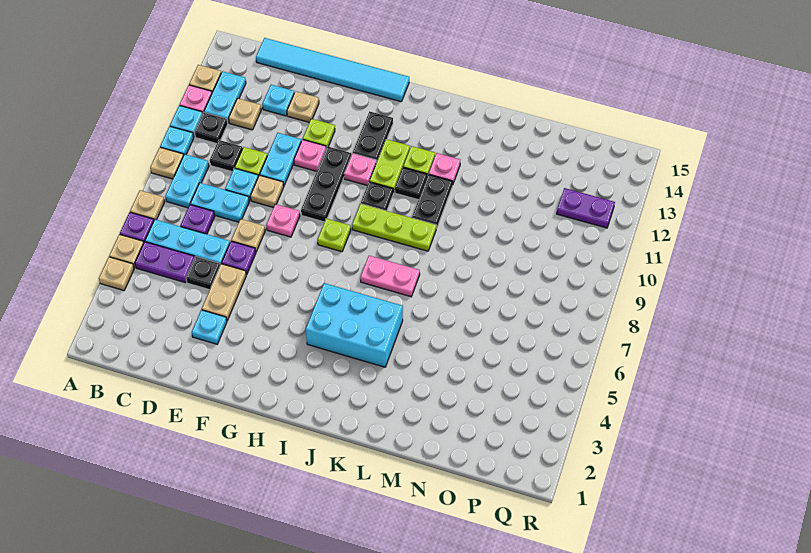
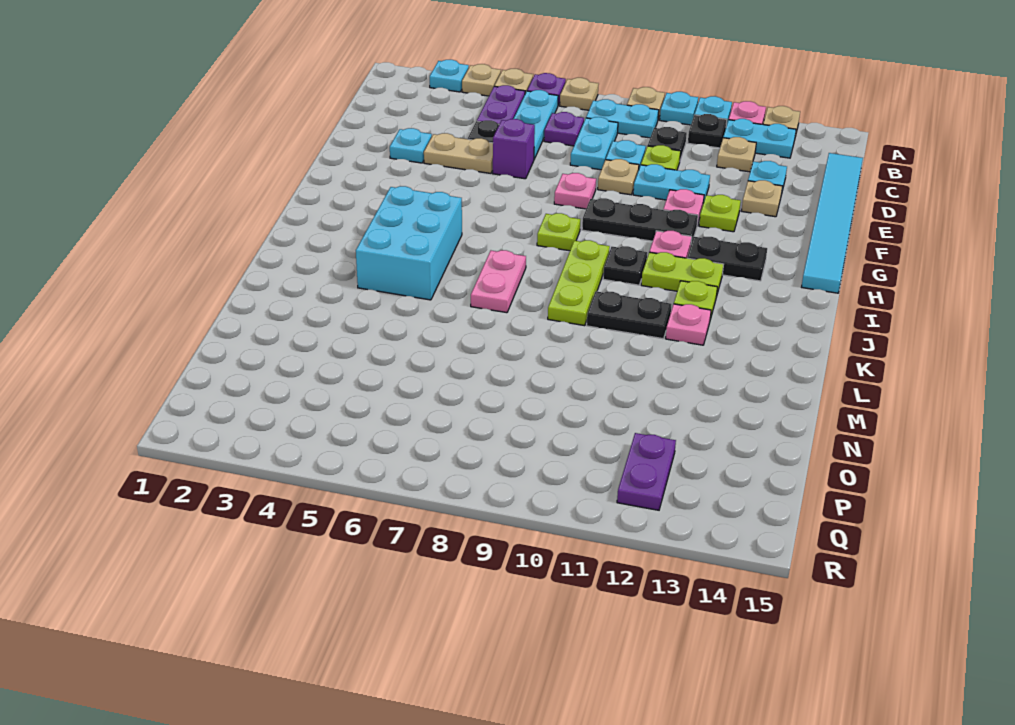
none -> cyan plate A3 level 1
purple plate E6 level 1 -> purple brick E6 level 1
tan plate E7 level 1 -> none
black plate J11 level 1 -> none

